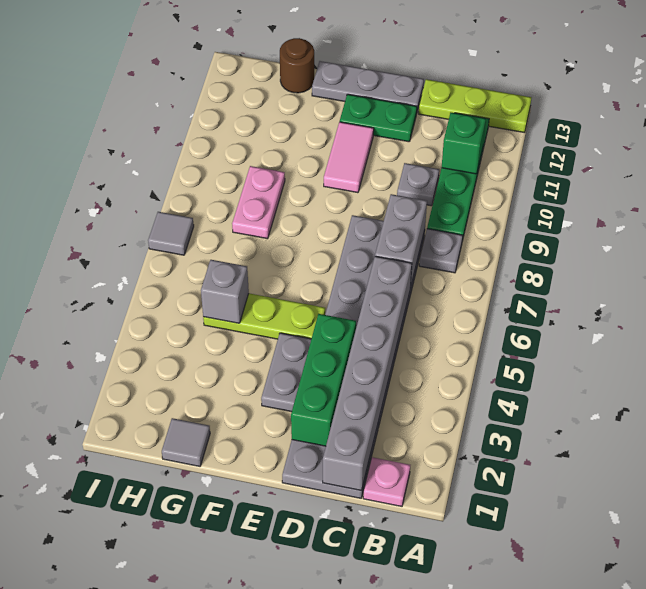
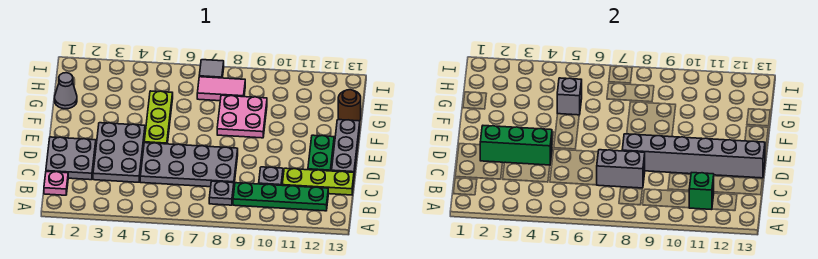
lime plate A13:C13 level 1 -> lime plate C11:C13 level 1
grey brick C1:C6 level 2 -> grey brick D8:D13 level 2
pink tile E10:E11 level 1 -> pink tile H7:H8 level 1
grey tile G1 level 1 -> grey cone G1 level 1
pink plate G8:G9 level 1 -> pink plate F8:G9 level 1

